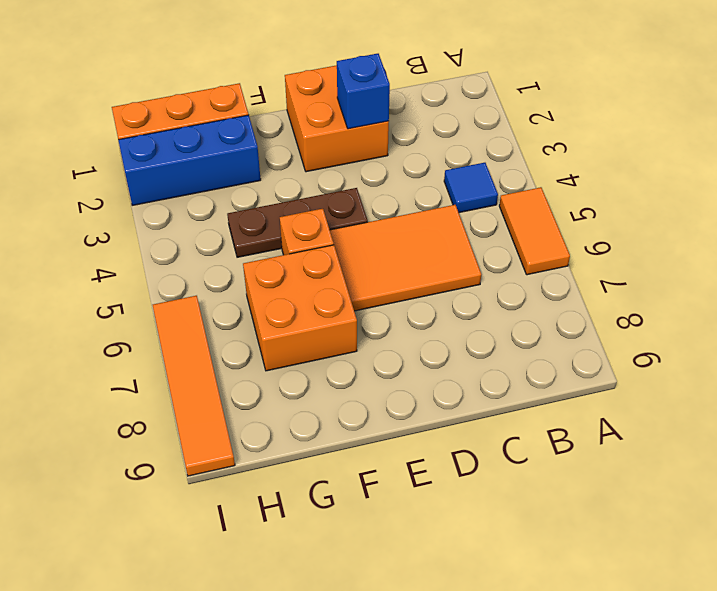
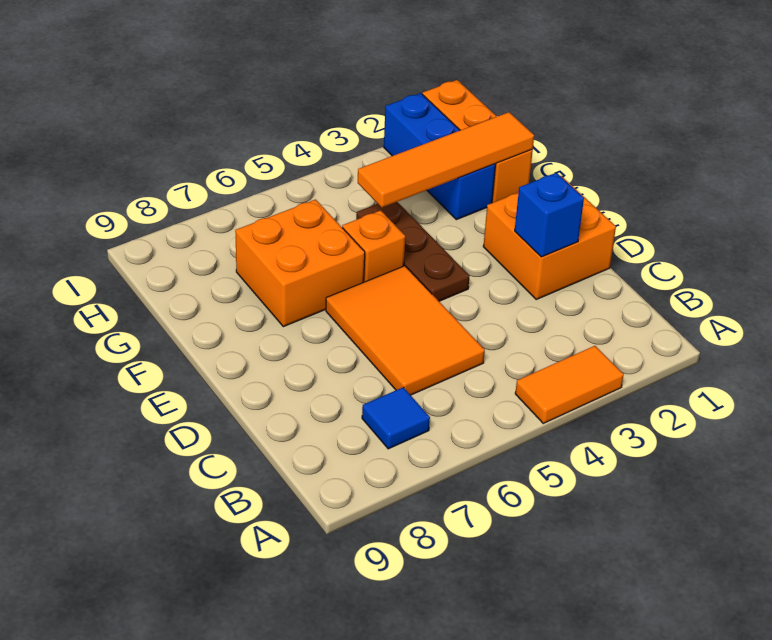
orange tile A5:A6 level 1 -> orange tile A3:A4 level 1
blue tile B4 level 1 -> blue tile B7 level 1
orange tile I6:I9 level 1 -> orange tile G1:G4 level 2

